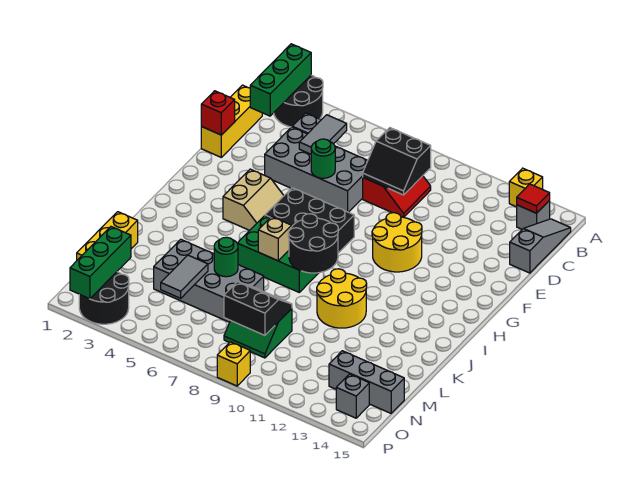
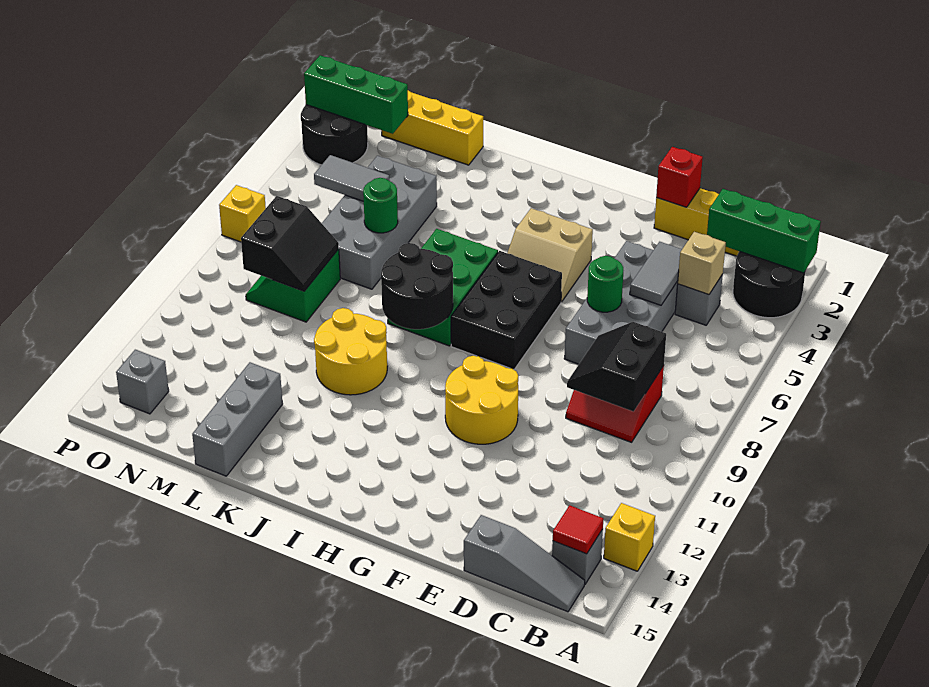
grey tile C5:D5 level 2 -> grey tile D4:D5 level 2
tan brick J7 level 2 -> tan brick C4 level 2
grey brick N13:N15 level 1 -> grey brick L13:L15 level 1
yellow brick P9 level 1 -> yellow brick P7 level 1

